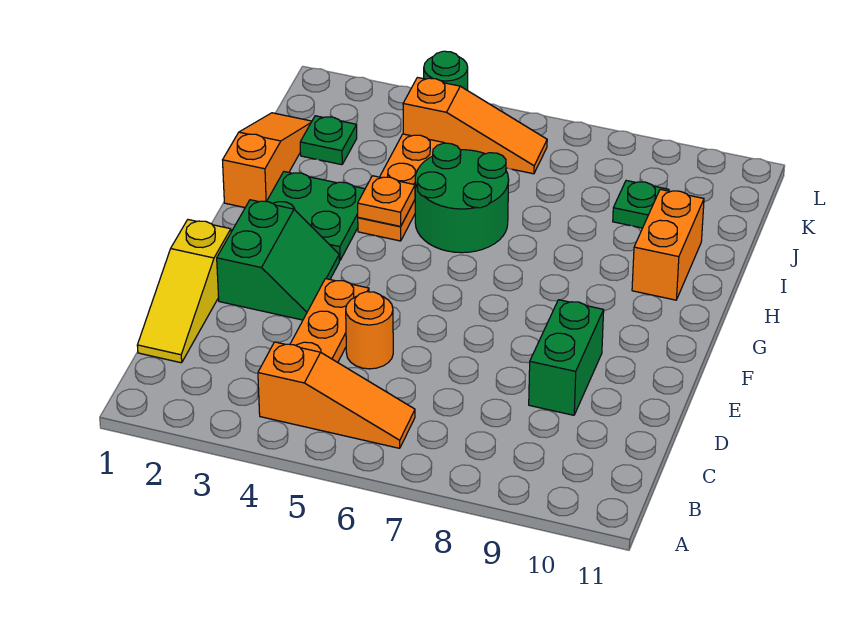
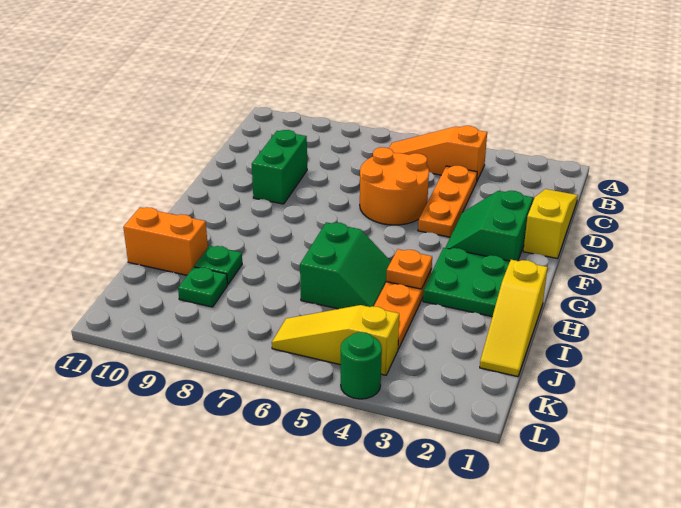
orange round brick D5 level 1 -> orange round brick D5:E6 level 1
orange slope H1:J1 level 1 top H -> yellow slope H1:J1 level 1 top H
green round brick H5:I6 level 1 -> green slope H5:I6 level 1 top 6
orange brick H10:I10 level 1 -> orange brick I10:I11 level 1
green plate J2 level 1 -> green plate I9 level 1
orange slope K4:K6 level 1 top 4 -> yellow slope K4:K6 level 1 top 4

